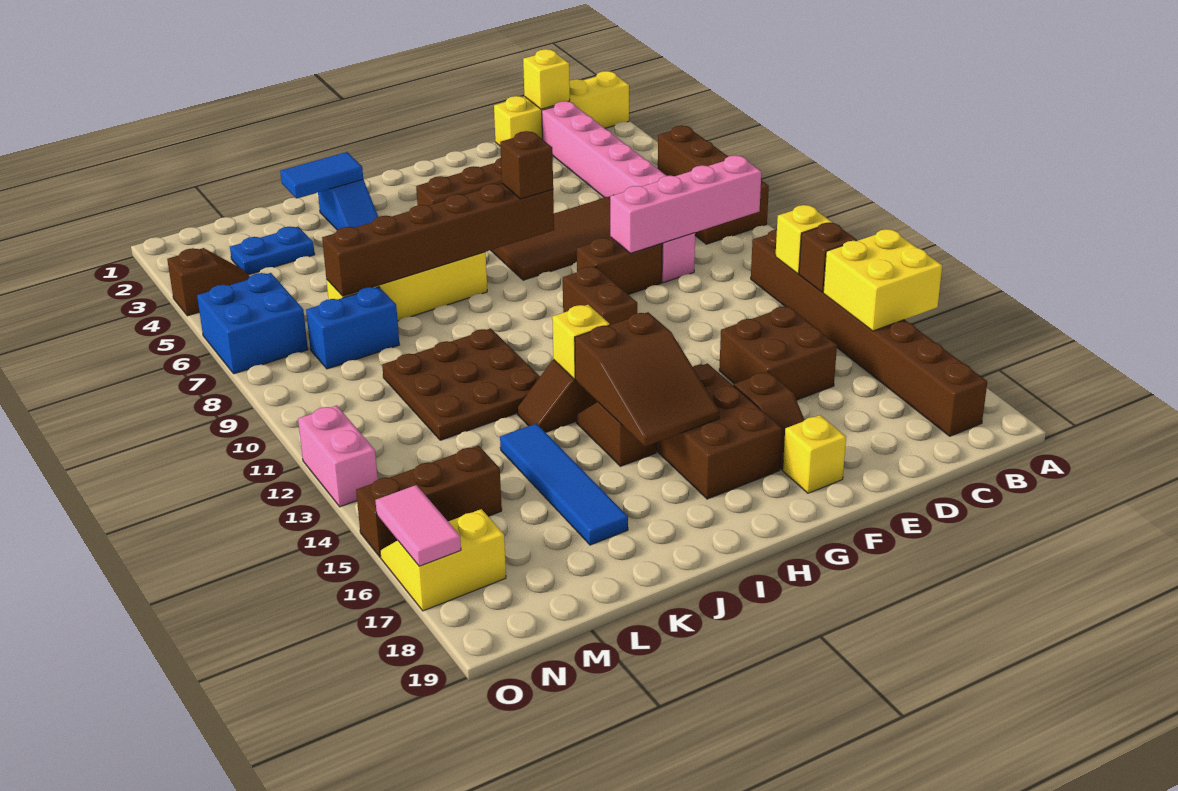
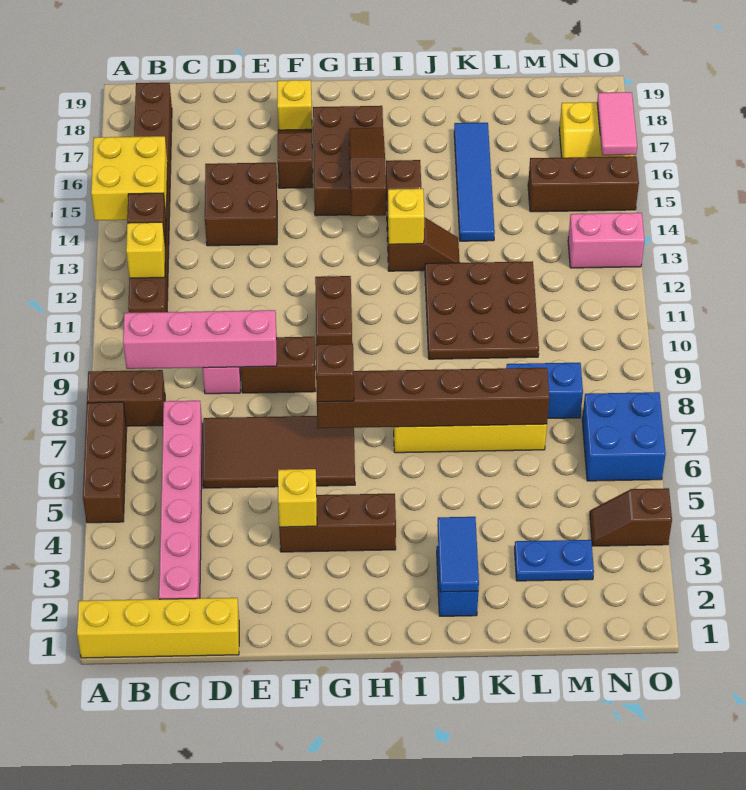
yellow brick C1 level 2 -> yellow brick F4 level 2
brown slope H14:I16 level 2 top 14 -> brown slope H14:H16 level 2 top 14
blue tile J2:K2 level 2 -> blue tile J2:J3 level 2
pink brick O12:O13 level 1 -> pink brick N13:O13 level 1

